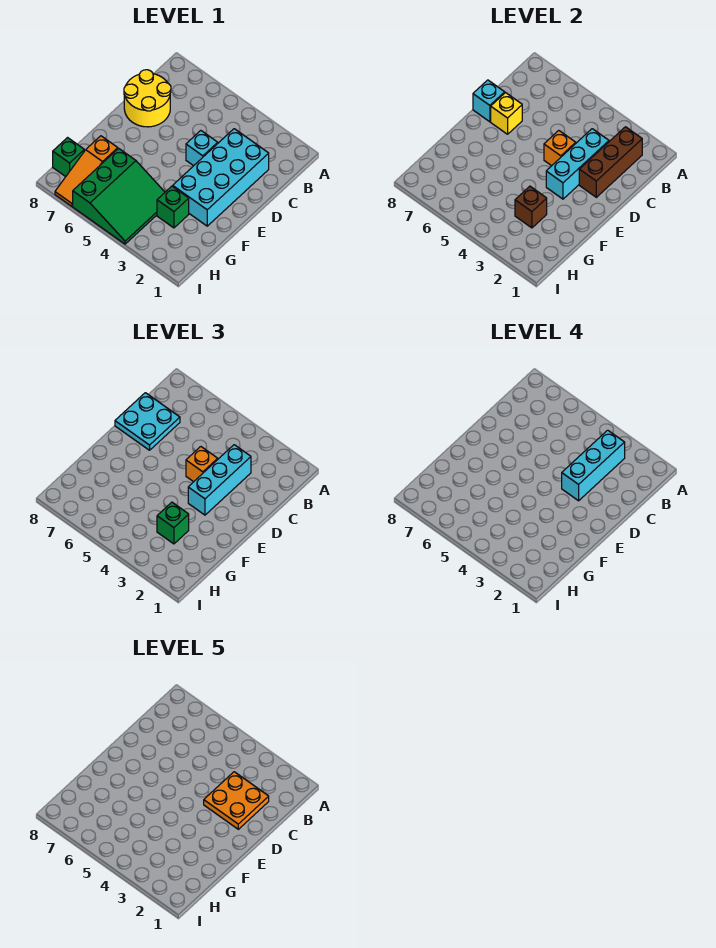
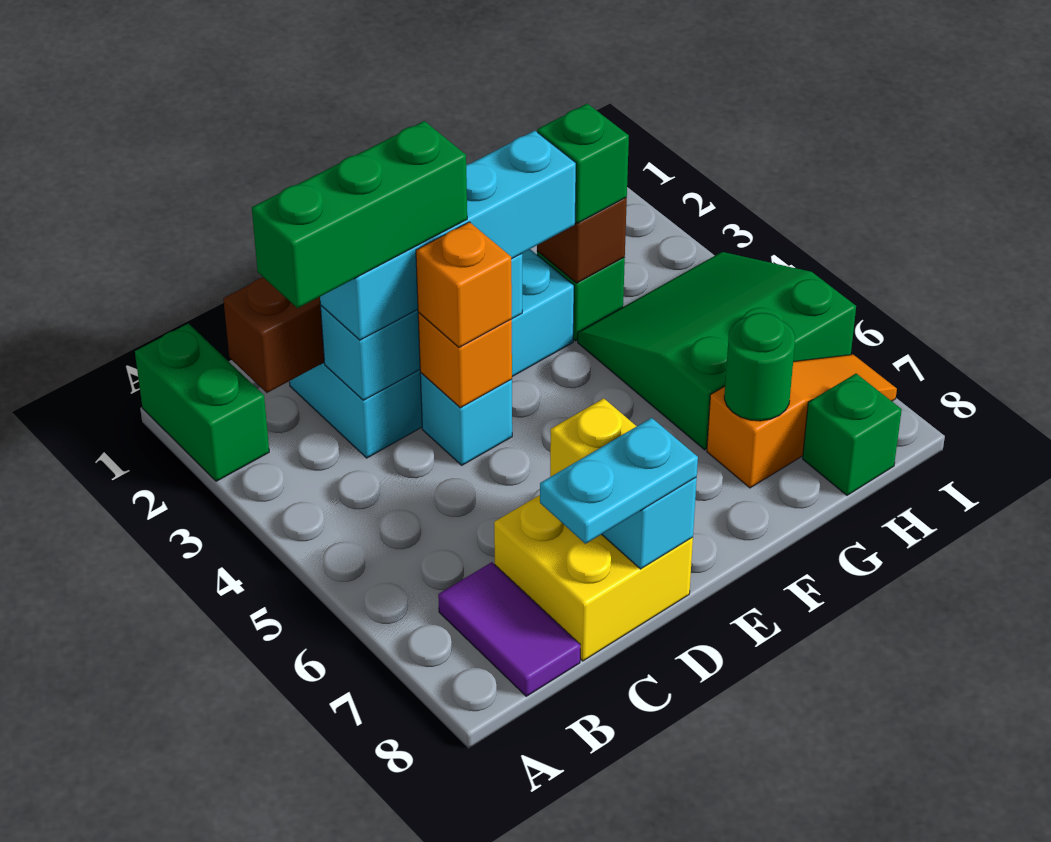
none -> green brick A1:A2 level 1
cyan brick B3:D3 level 4 -> green brick B3:D3 level 4
none -> purple tile B7:B8 level 1
orange plate C2:D3 level 5 -> none
cyan brick C3:E3 level 3 -> cyan brick C3:F3 level 3
yellow round brick C7:D8 level 1 -> yellow brick C7:D8 level 1
cyan plate C7:D8 level 3 -> cyan plate C8:D8 level 3
none -> green round brick G7 level 2

